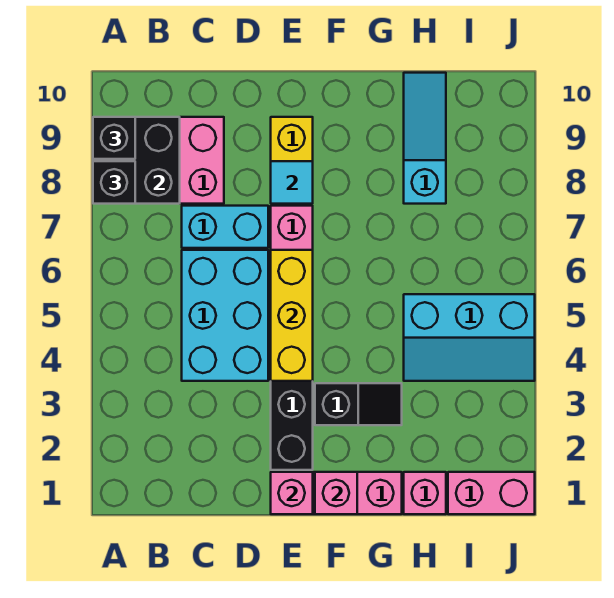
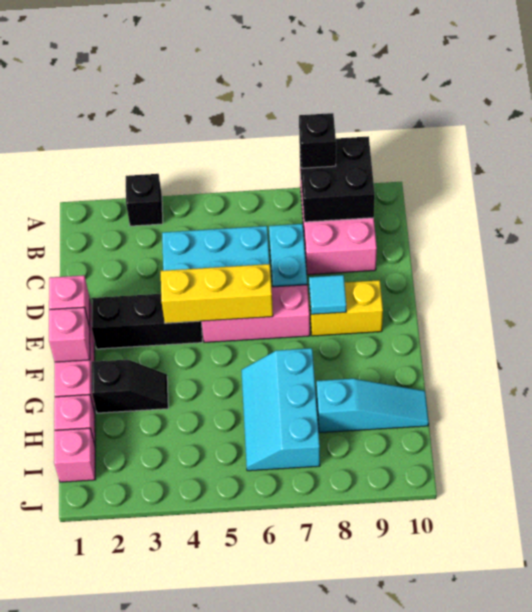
black brick A9 level 3 -> black brick A3 level 1
black slope F3:G3 level 1 top F -> black slope G2:G3 level 1 top 2
cyan slope H4:J5 level 1 top 5 -> cyan slope G6:I7 level 1 top 7
pink brick I1:J1 level 1 -> pink brick I1 level 1

